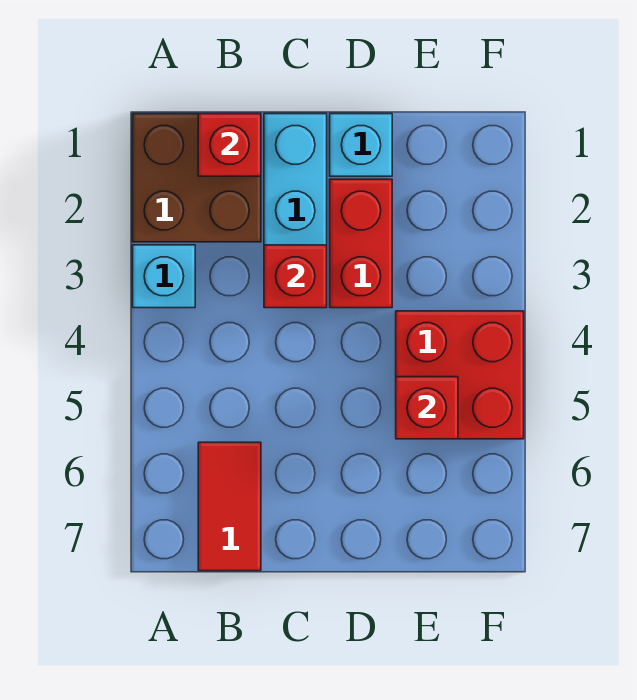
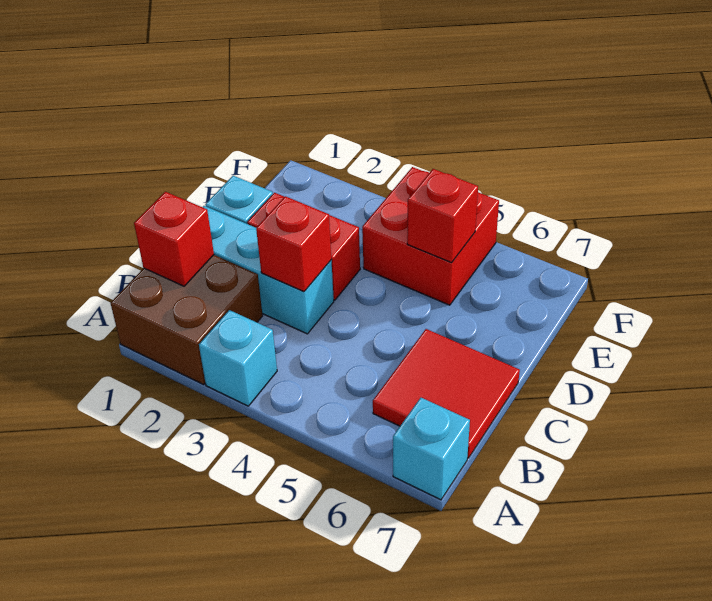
none -> cyan brick A7 level 1
red tile B6:B7 level 1 -> red tile B6:C7 level 1

